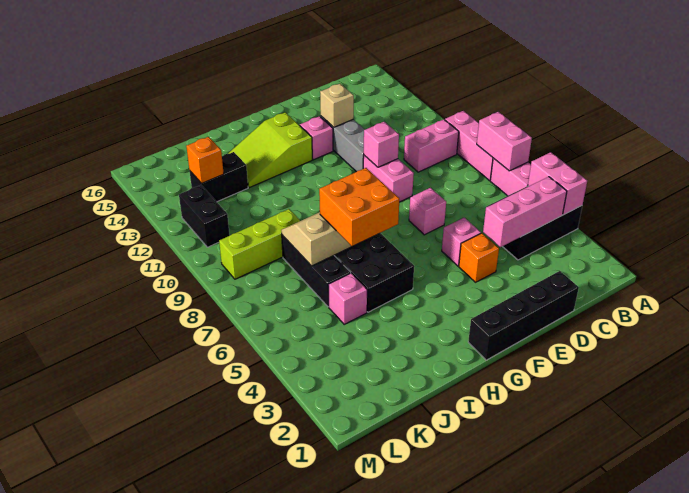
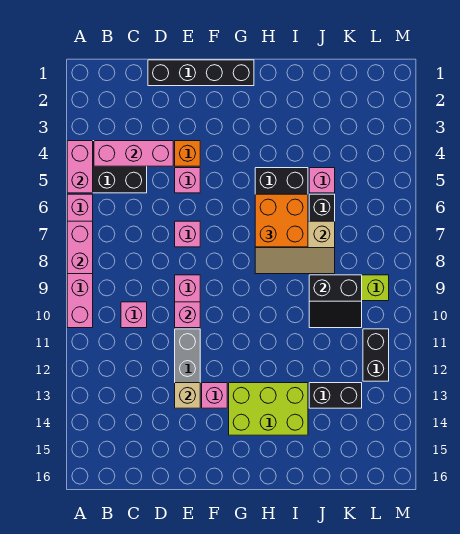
pink brick B10:C10 level 1 -> pink brick C10 level 1
lime slope G13:I14 level 1 top G -> lime brick G13:I14 level 1
none -> black slope J9:K10 level 2 top 9
orange brick K13 level 2 -> none

